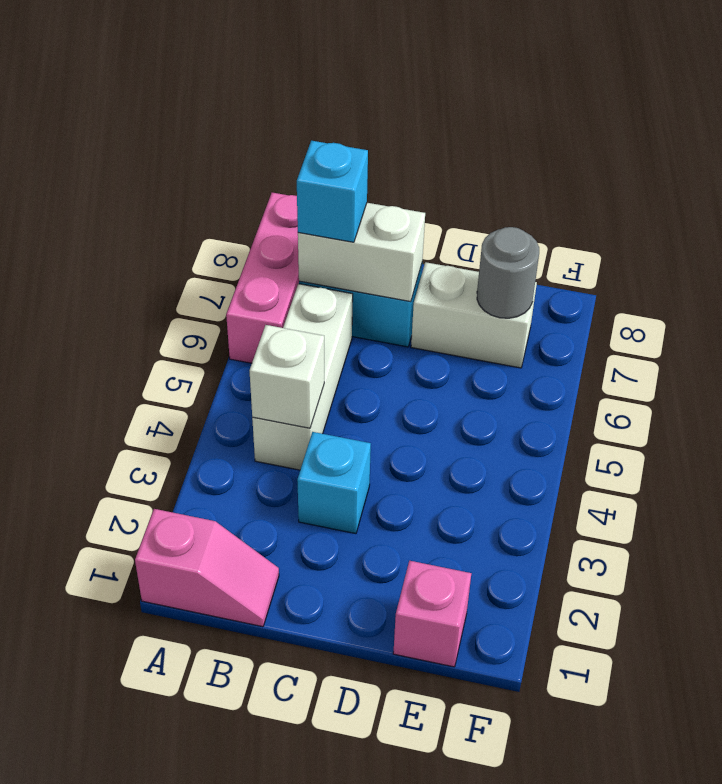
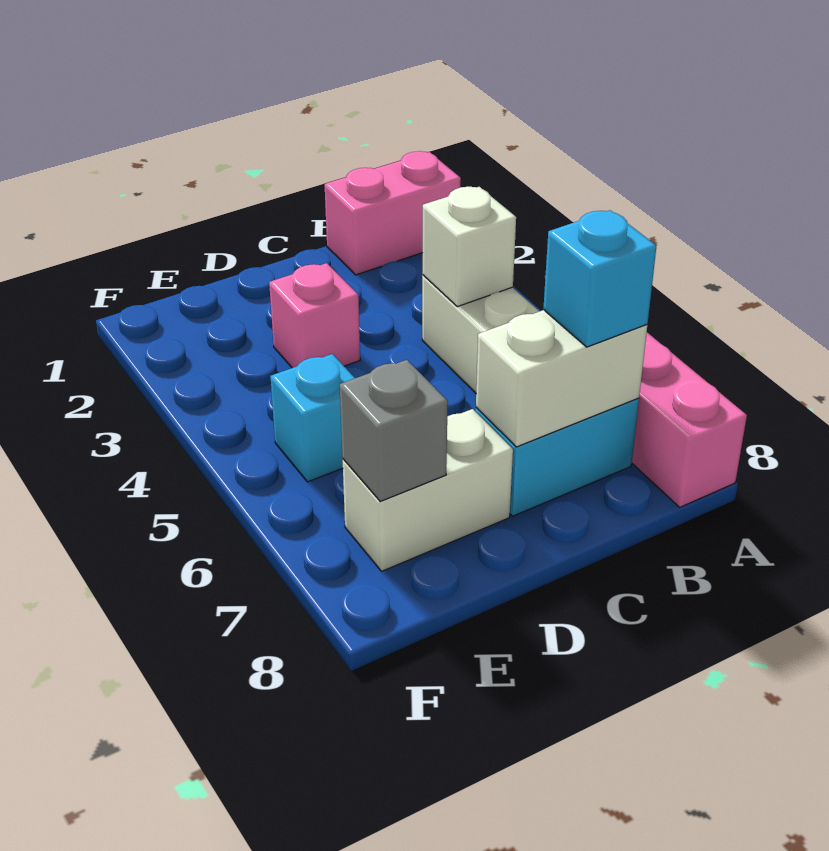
pink slope A1:B1 level 1 top A -> pink brick A1:B1 level 1
cyan brick C3 level 1 -> cyan brick E5 level 1
pink brick E1 level 1 -> pink brick D3 level 1
grey round brick E7 level 2 -> grey brick E7 level 2

